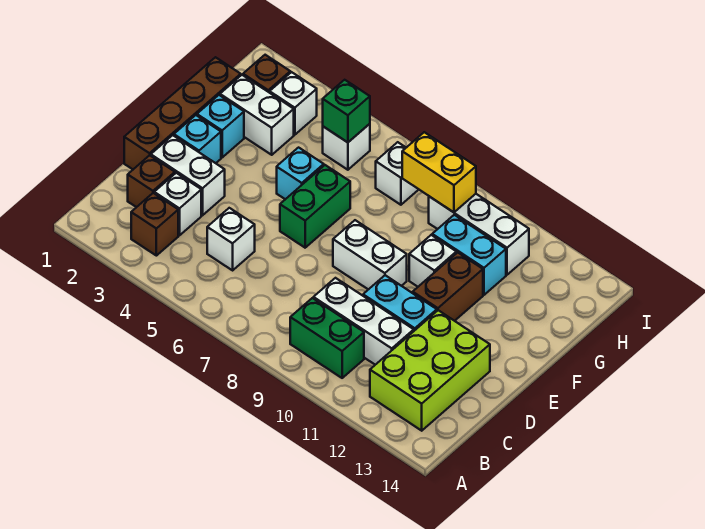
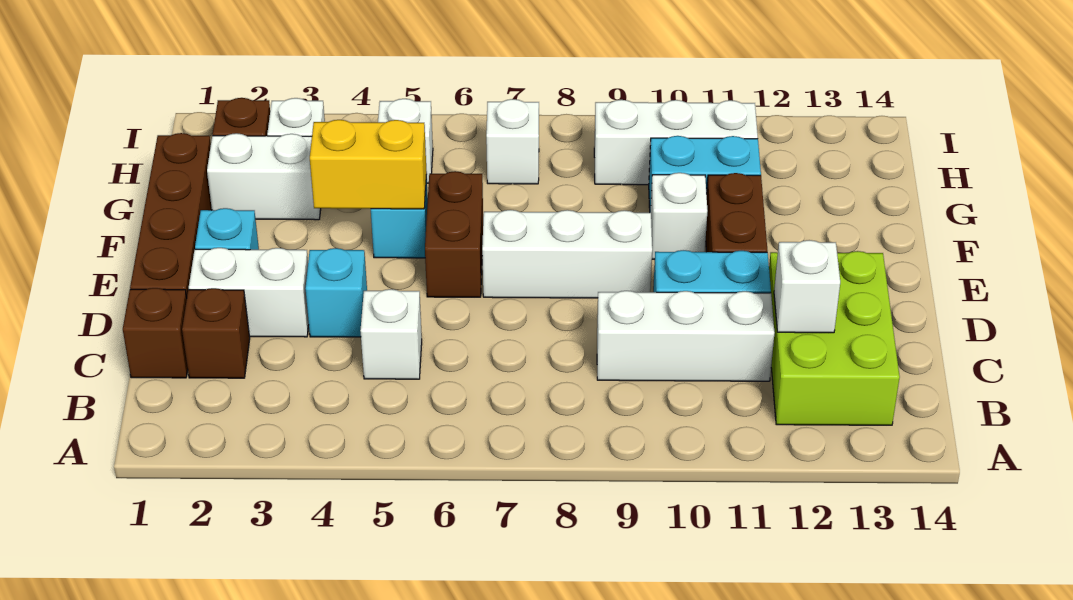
brown brick B3 level 1 -> brown brick C1 level 1
green brick B9:B10 level 1 -> none
white brick C3 level 1 -> white brick C12 level 2
green brick E6:F6 level 1 -> brown brick E6:F6 level 1
white brick E8:E9 level 1 -> white brick E7:E9 level 1
cyan brick F2 level 1 -> cyan brick D4 level 1
green brick H5 level 2 -> none
yellow brick H8:H9 level 2 -> yellow brick F4:F5 level 2

